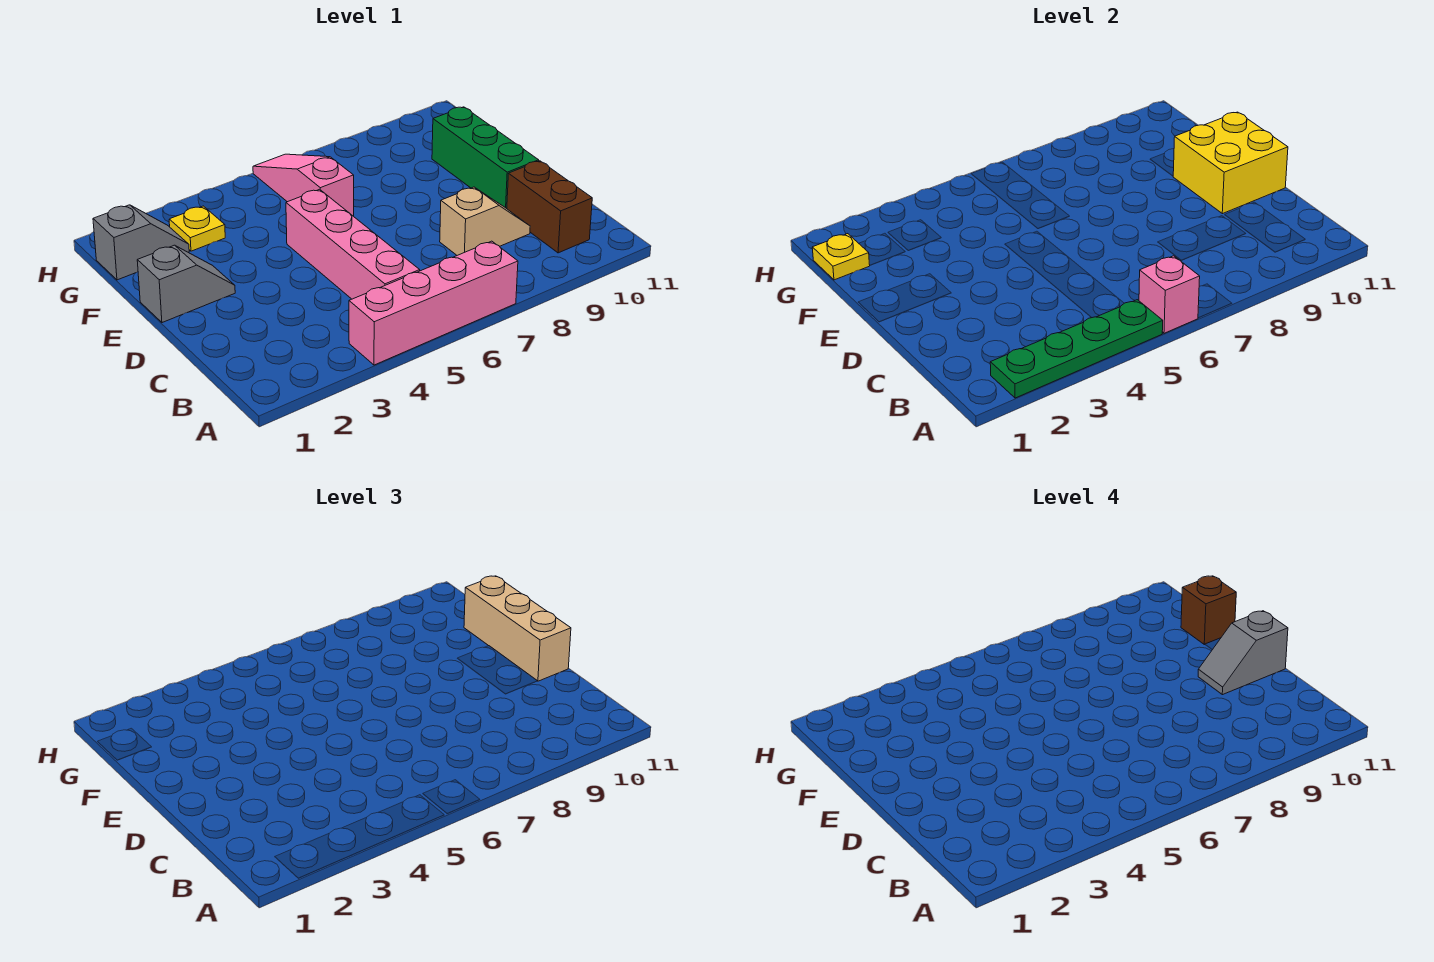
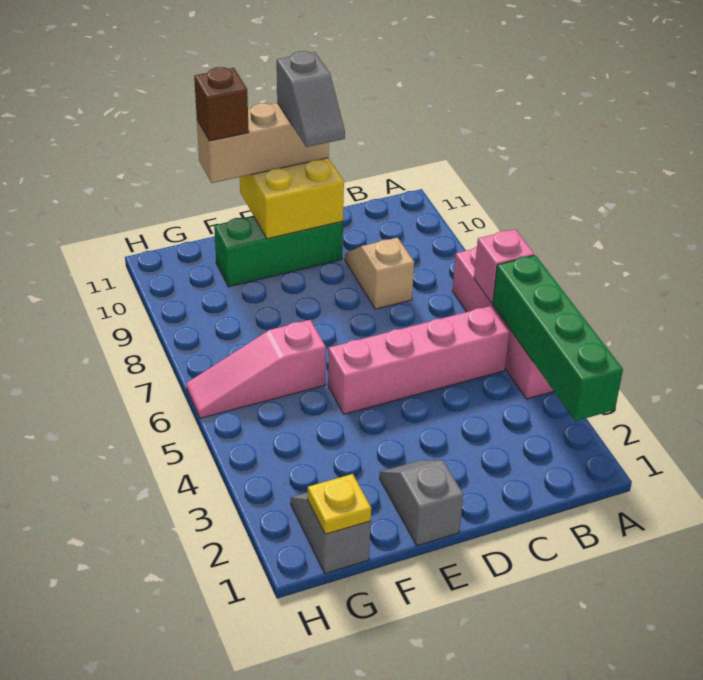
green plate A2:A5 level 2 -> green brick A2:A5 level 2
brown brick B10:C10 level 1 -> none
yellow plate G3 level 1 -> none

